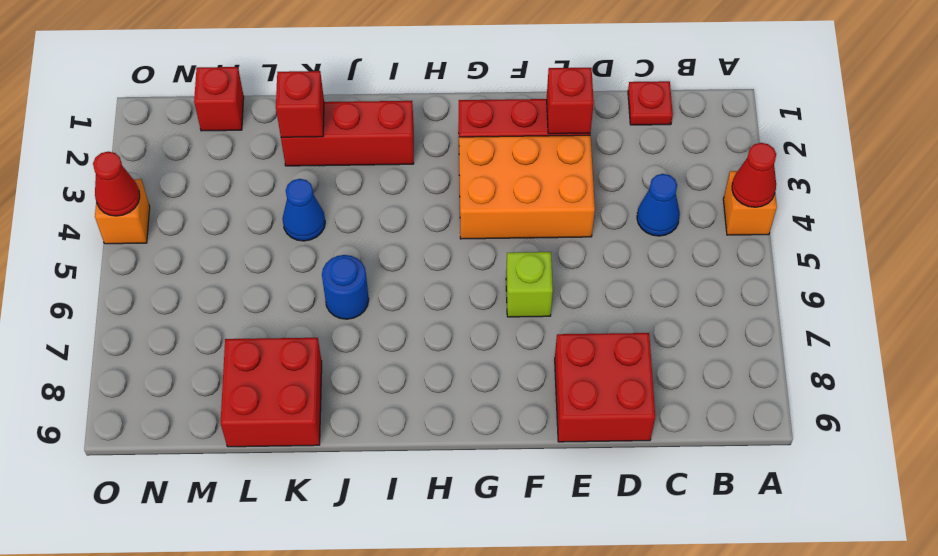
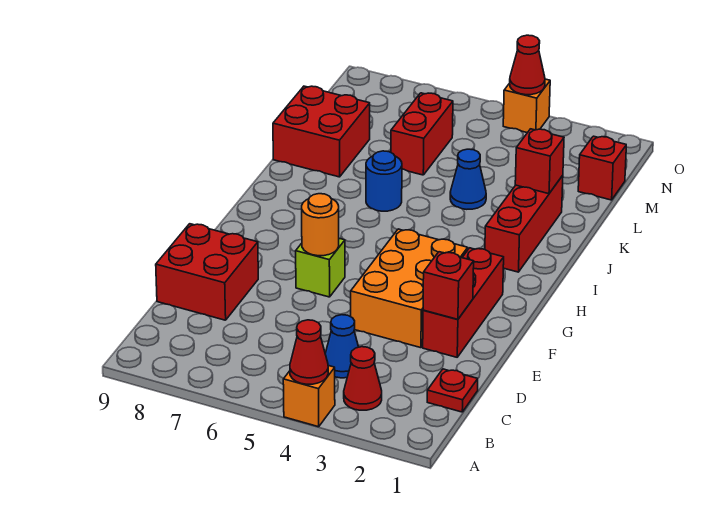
none -> red cone B3 level 1
none -> orange round brick F6 level 2
none -> red brick L6:M6 level 1

